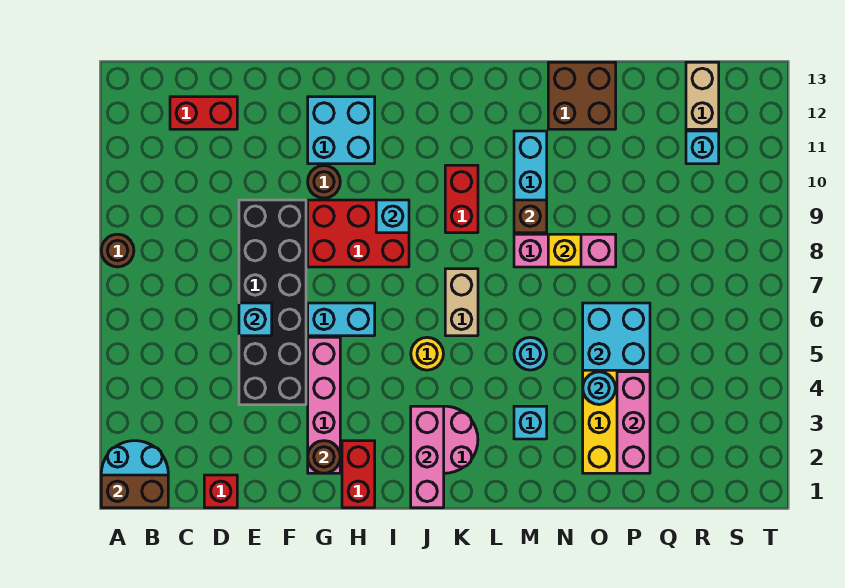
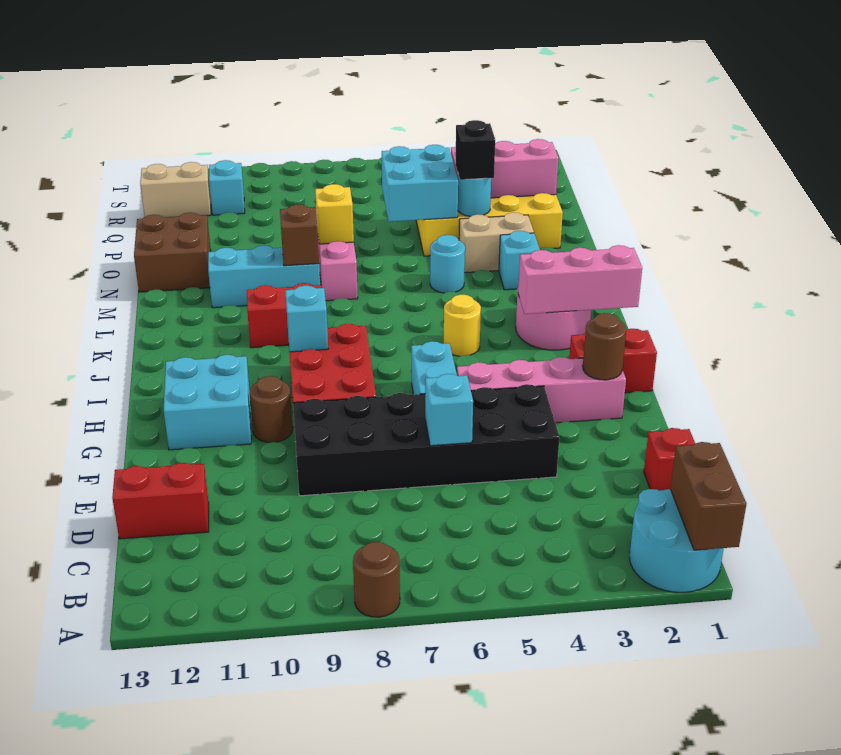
red brick C12:D12 level 1 -> red brick D12:D13 level 1
tan brick K6:K7 level 1 -> tan brick N3:N4 level 1
none -> black brick O4 level 3

